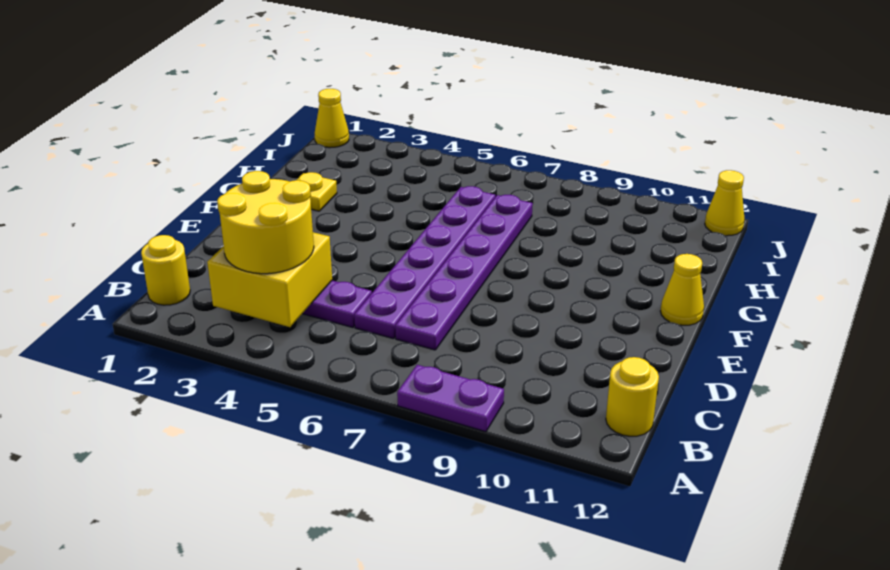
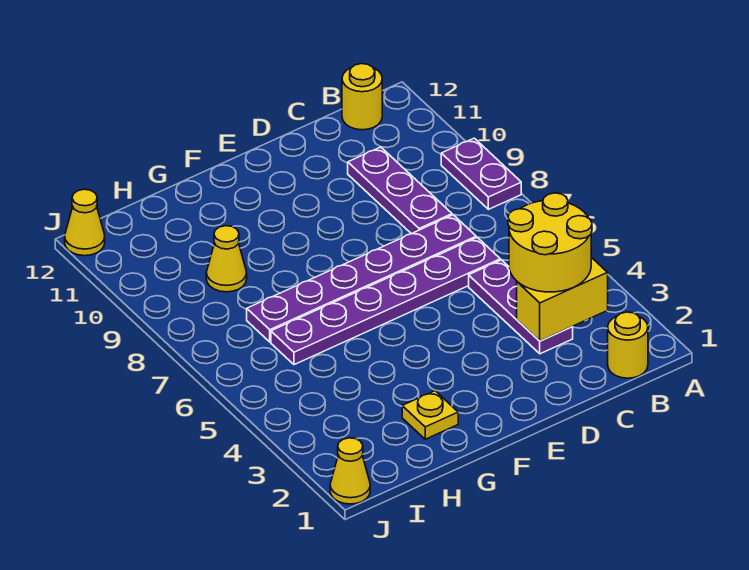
yellow brick B3:C4 level 2 -> yellow brick B3:C3 level 2
none -> purple plate C8:C10 level 1
yellow cone F12 level 1 -> yellow cone H9 level 1

